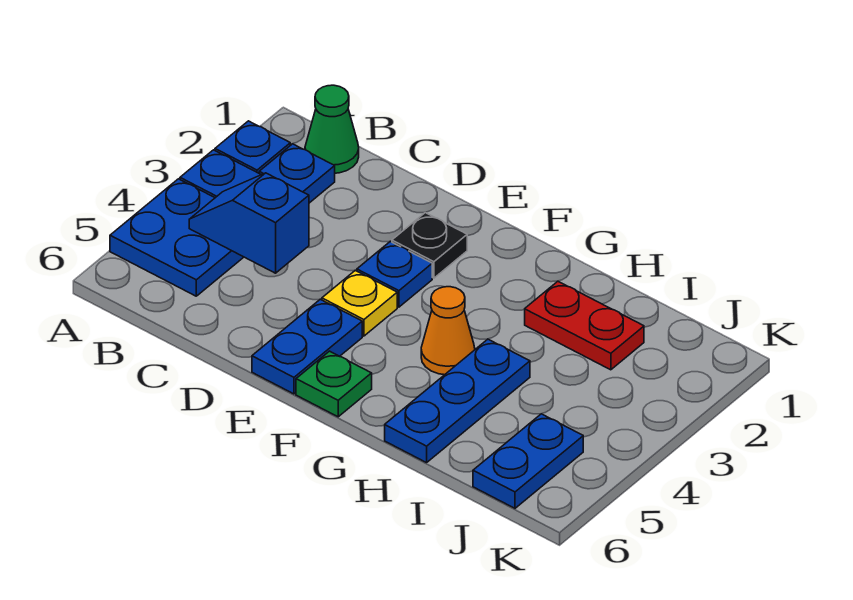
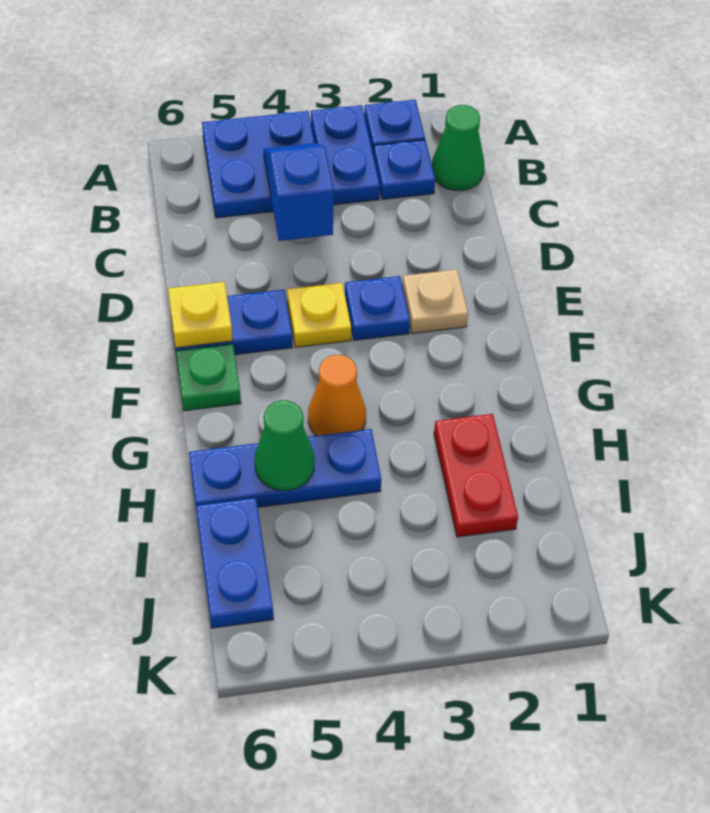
black plate E2 level 1 -> tan plate E2 level 1
none -> yellow plate E6 level 2
none -> green cone H5 level 2
blue plate J5:J6 level 1 -> blue plate I6:J6 level 1

